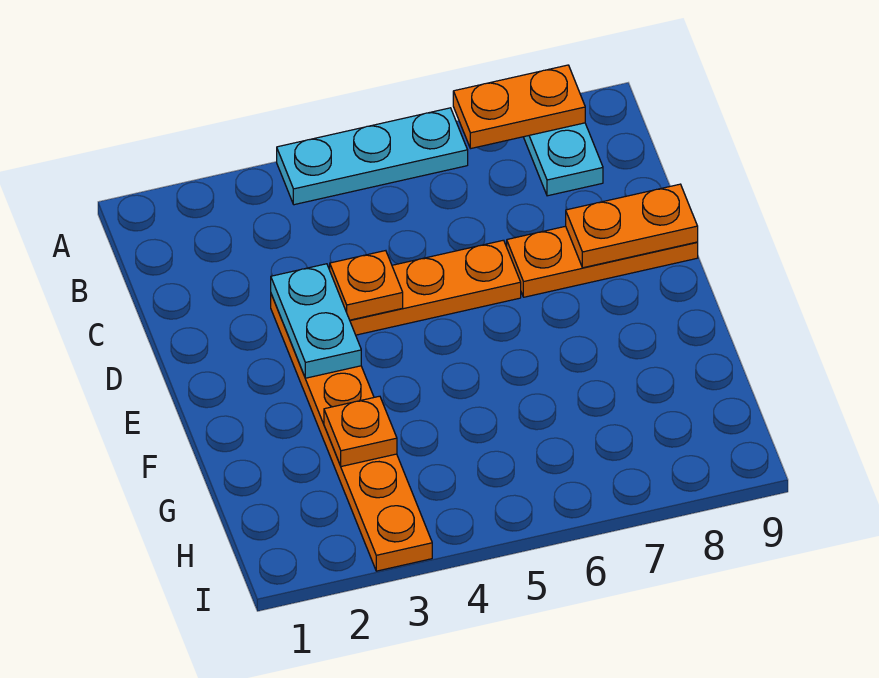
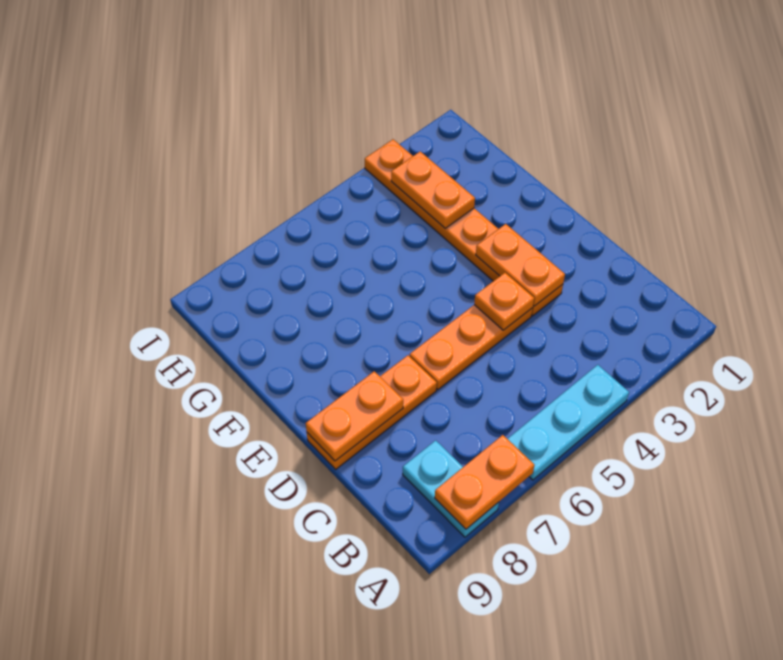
cyan plate D3:E3 level 2 -> orange plate D3:E3 level 2
orange plate G3 level 2 -> orange plate G3:H3 level 2

